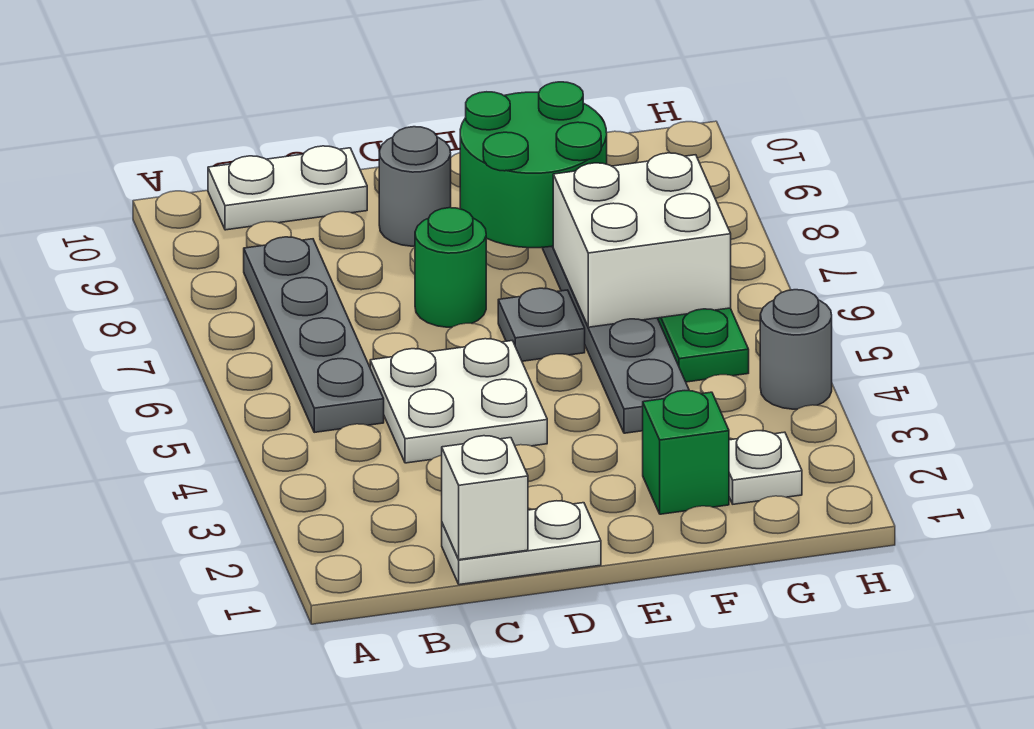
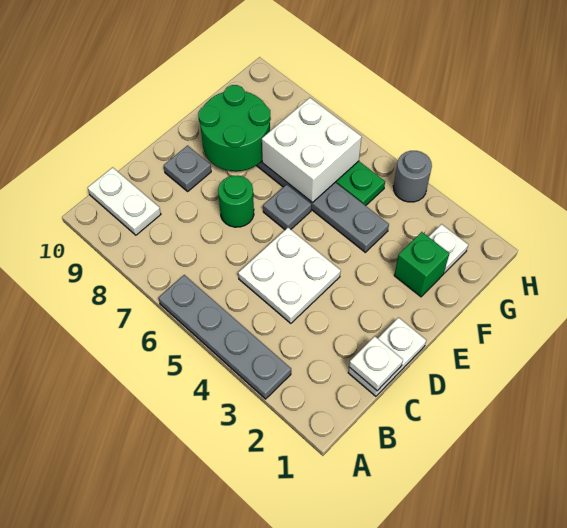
grey plate B5:B8 level 1 -> grey plate A3:A6 level 1
white plate B10:C10 level 1 -> white plate B9:B10 level 1
white brick C1 level 2 -> white plate C1 level 2
grey round brick D9 level 1 -> grey plate D9 level 1

